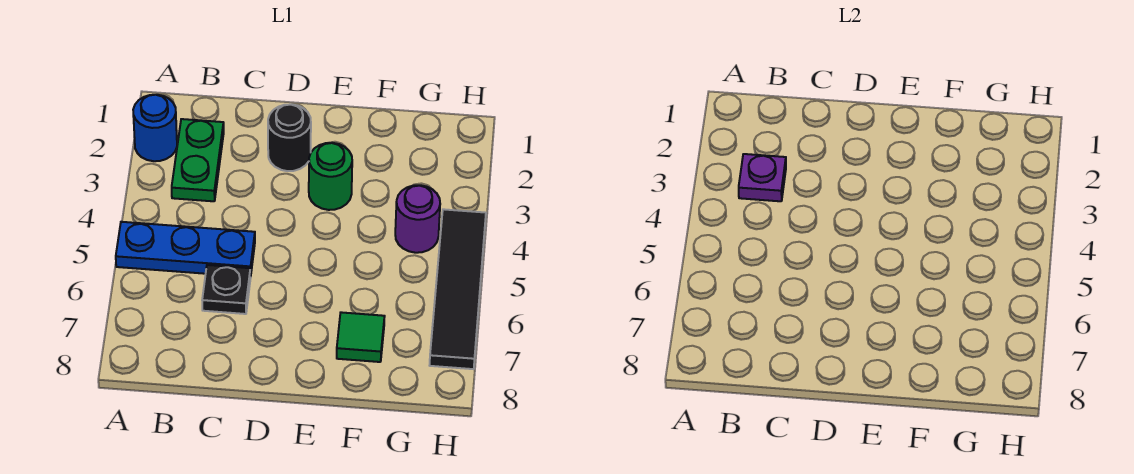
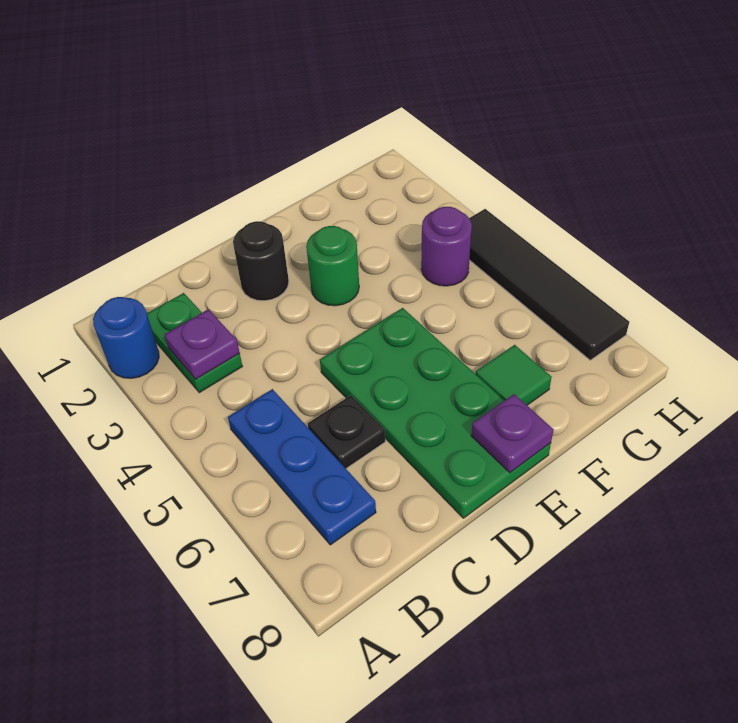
blue plate A5:C5 level 1 -> blue plate B5:B7 level 1
none -> green plate D5:E8 level 1
none -> purple plate E8 level 2

